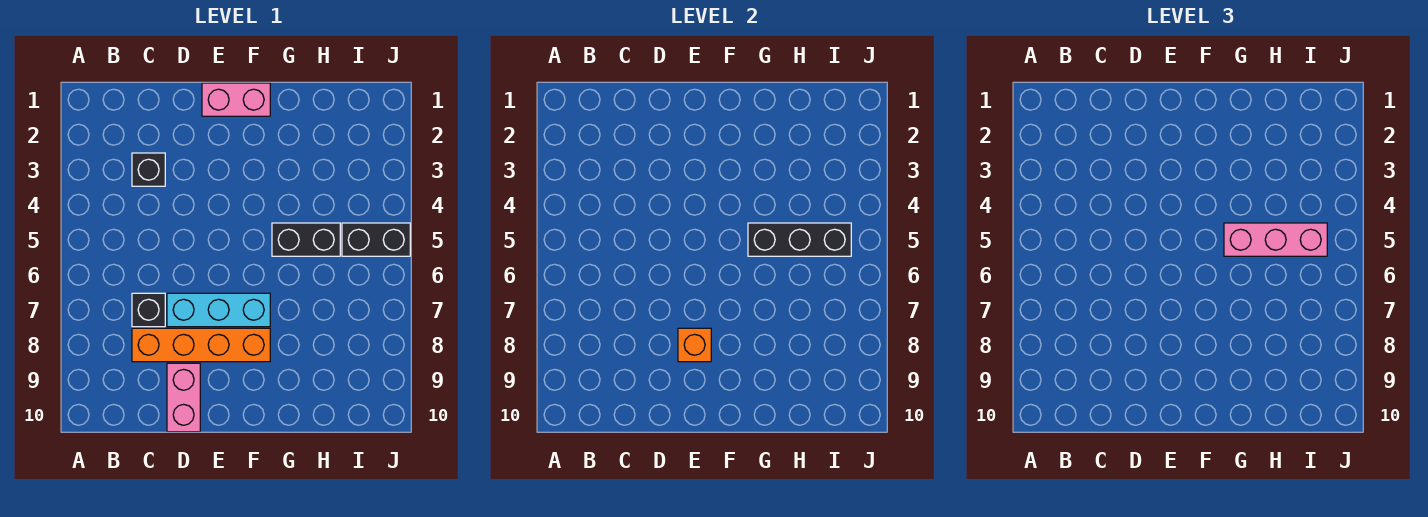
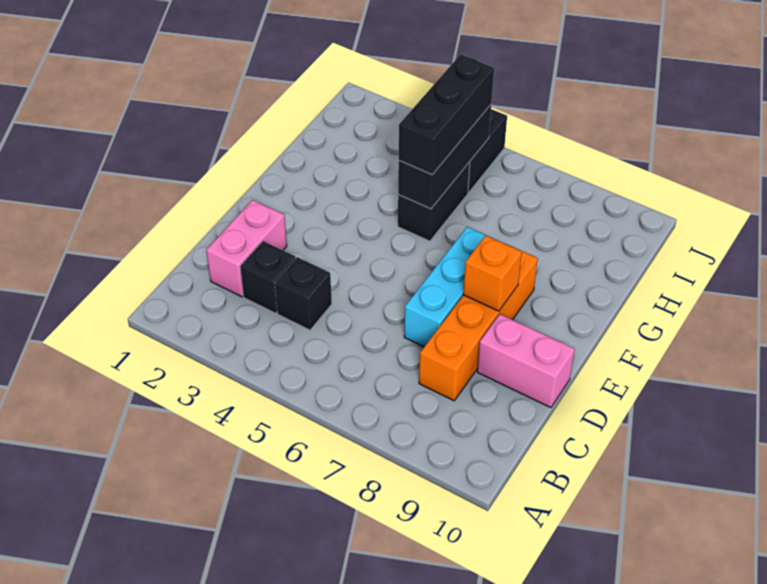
black brick C7 level 1 -> black brick C4 level 1
pink brick E1:F1 level 1 -> pink brick C2:D2 level 1
pink brick G5:I5 level 3 -> black brick G5:I5 level 3

